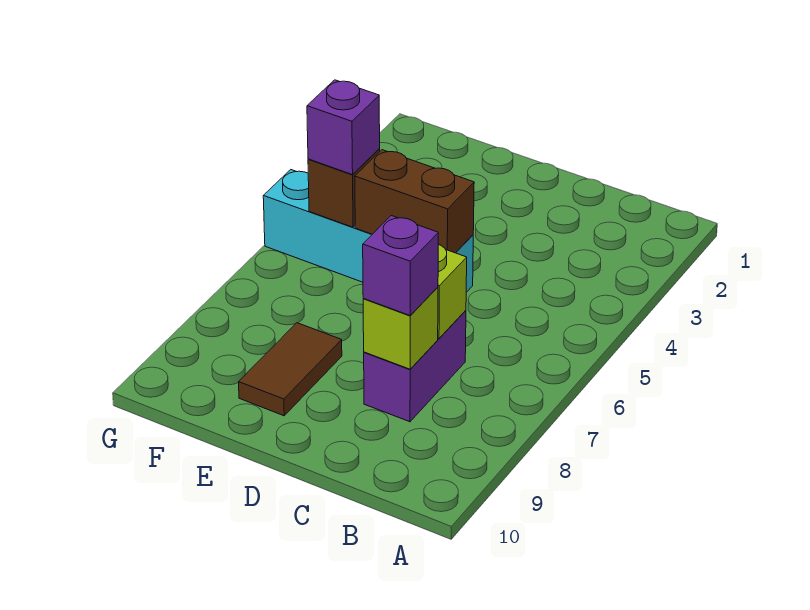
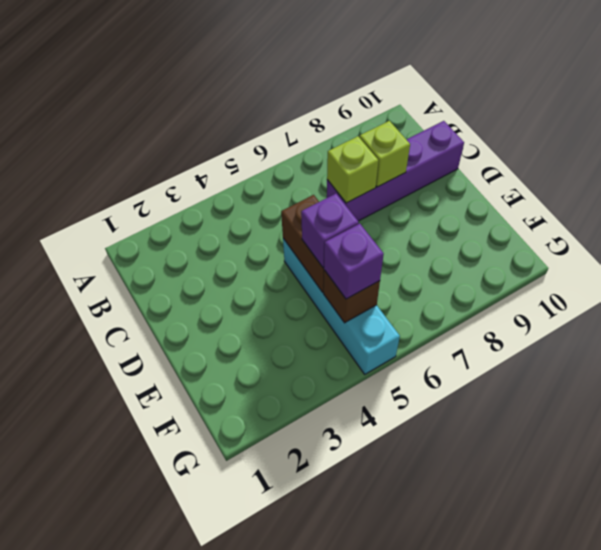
purple brick C7:C8 level 1 -> purple brick C7:C10 level 1
purple brick C8 level 3 -> purple brick E5 level 3
brown tile E8:E9 level 1 -> none

